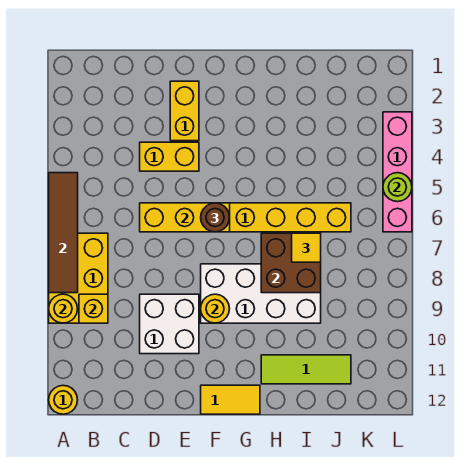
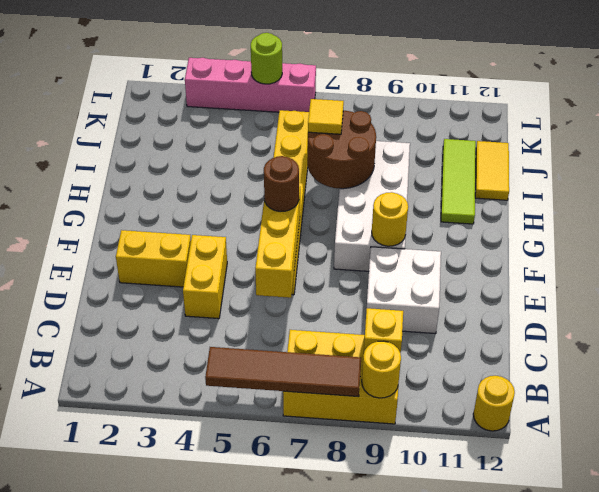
yellow tile F12:G12 level 1 -> yellow tile I12:J12 level 1
brown brick H7:I8 level 2 -> brown round brick H7:I8 level 2

